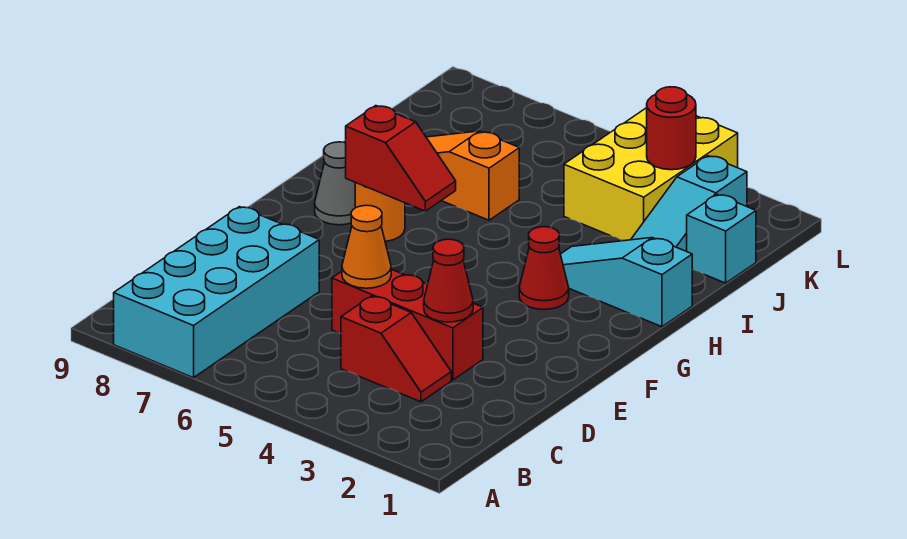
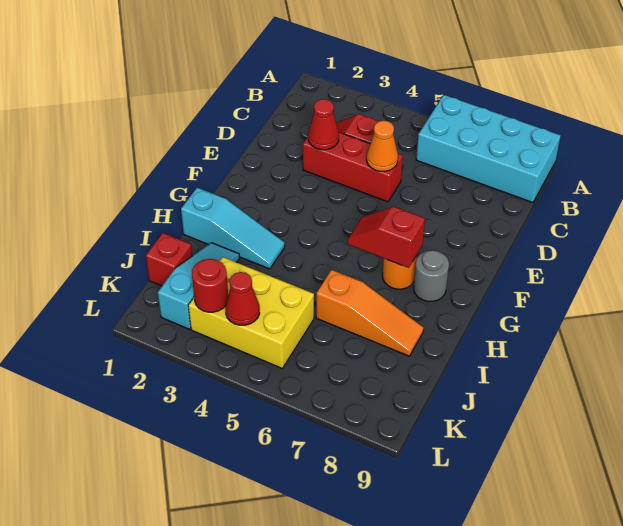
cyan brick A7:D8 level 1 -> cyan brick A6:B9 level 1
red cone G3 level 1 -> red cone K4 level 2
grey cone G8 level 1 -> grey round brick G8 level 1
cyan brick J1 level 1 -> red brick J1 level 1
yellow brick J3:L4 level 1 -> yellow brick J3:K5 level 1

